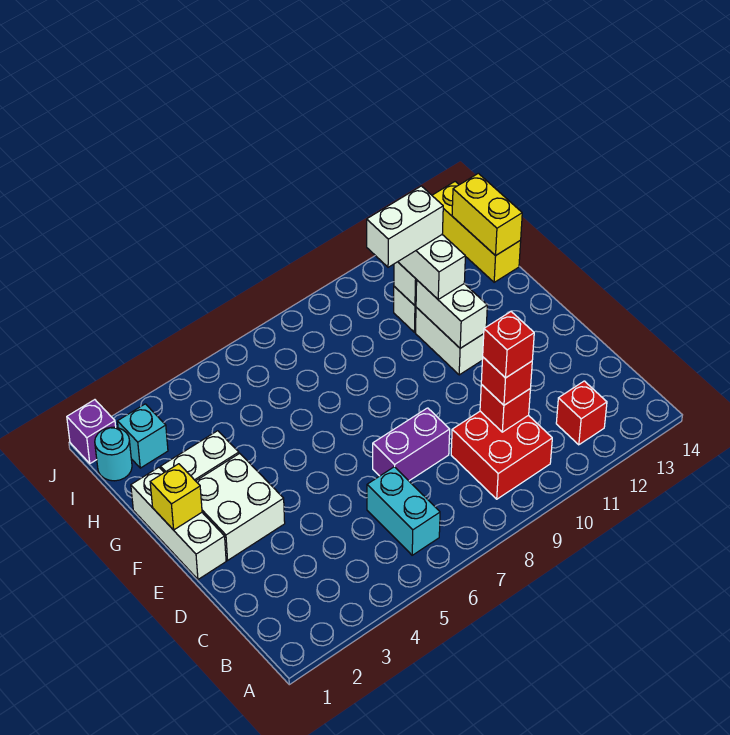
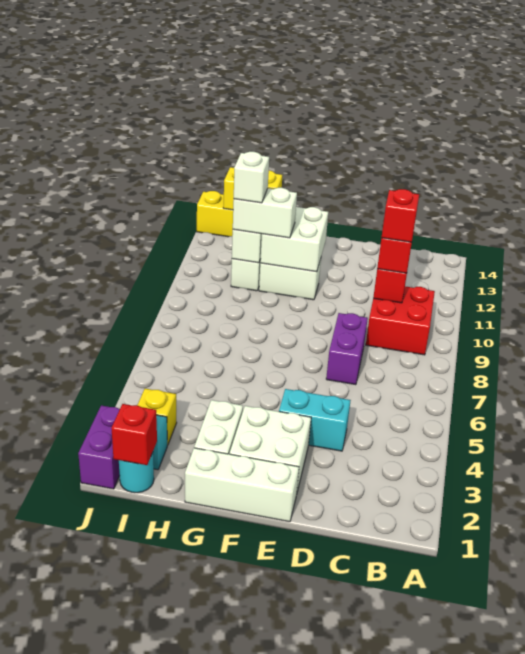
cyan brick B6:C6 level 1 -> cyan brick D4:E4 level 1
red brick B12 level 1 -> red brick I1 level 2
yellow brick F1 level 2 -> yellow brick I3 level 1
white brick F11:G11 level 2 -> white brick F11:G12 level 2
white brick H10:H11 level 4 -> white brick H11 level 4
purple brick J1 level 1 -> purple brick J1:J2 level 1

